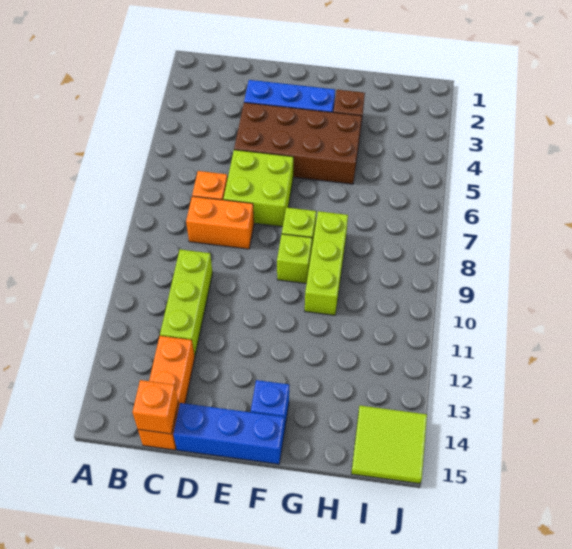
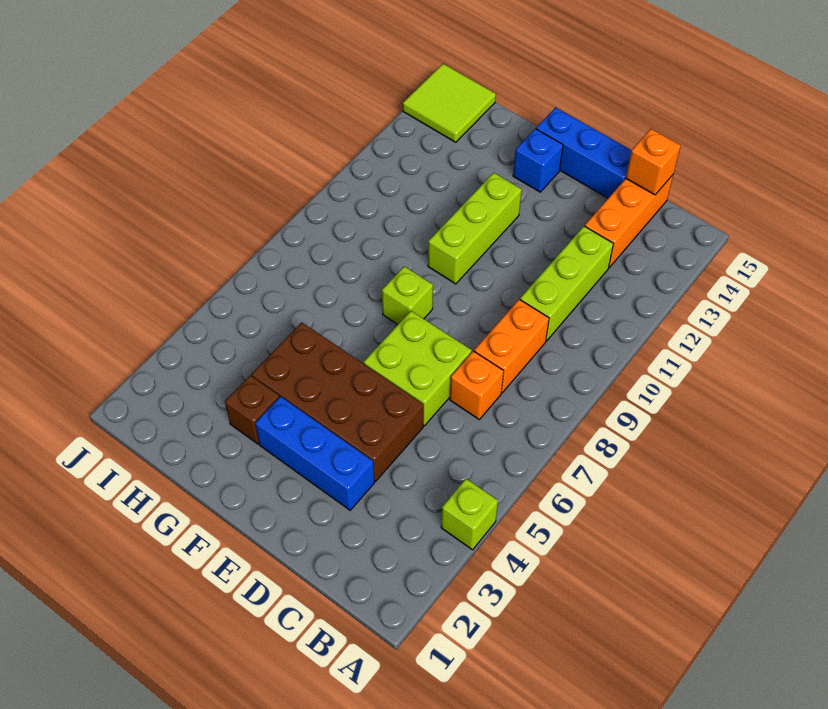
orange brick C8:D8 level 1 -> orange brick C8:C9 level 1
lime brick F9 level 1 -> lime brick A4 level 1
lime brick G8:G10 level 1 -> lime brick F10:F12 level 1

